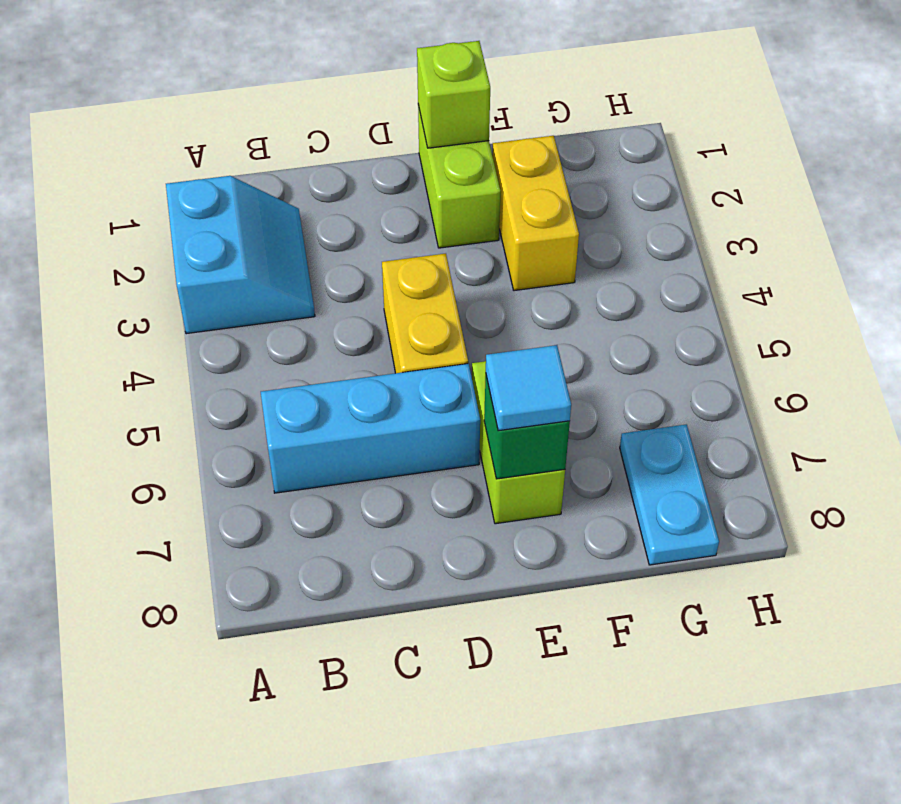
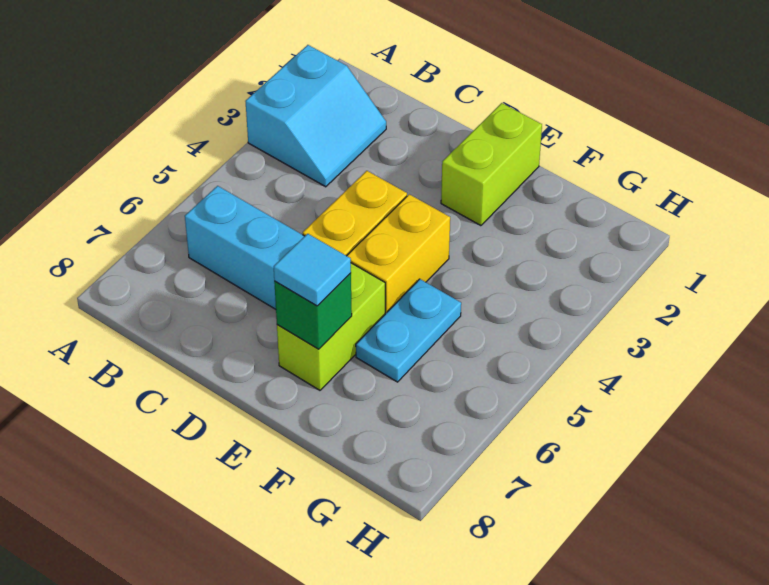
lime brick E1 level 2 -> none
yellow brick F2:F3 level 1 -> yellow brick E4:E5 level 1
cyan plate G7:G8 level 1 -> cyan plate F5:F6 level 1

